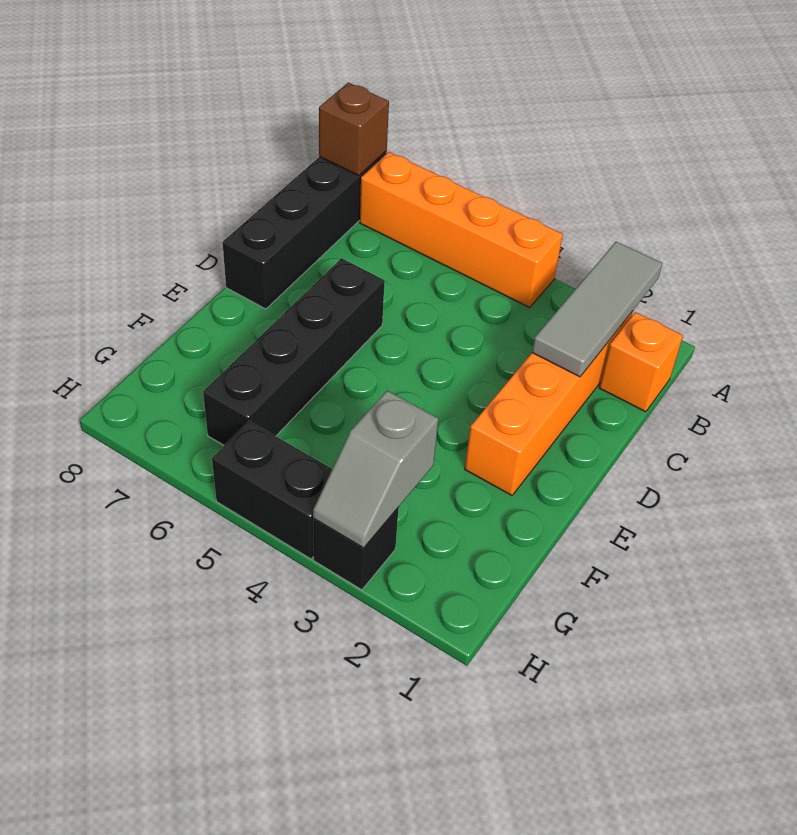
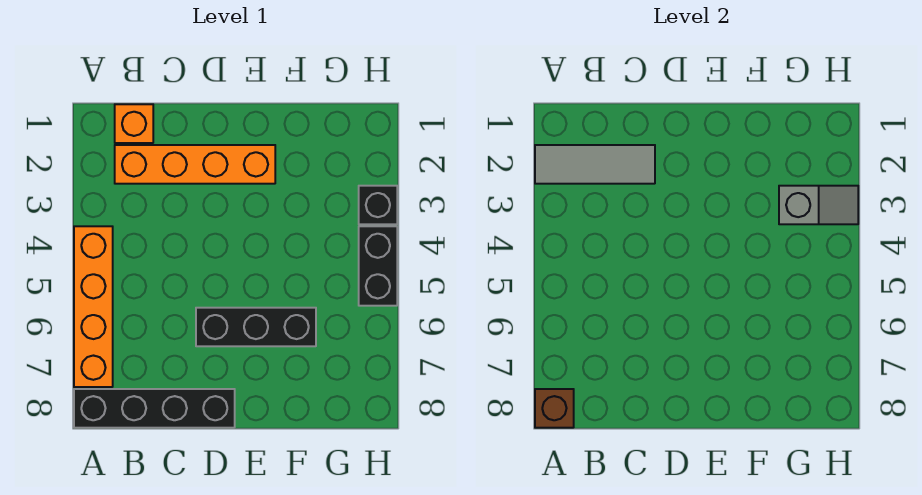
black brick D6:G6 level 1 -> black brick D6:F6 level 1

